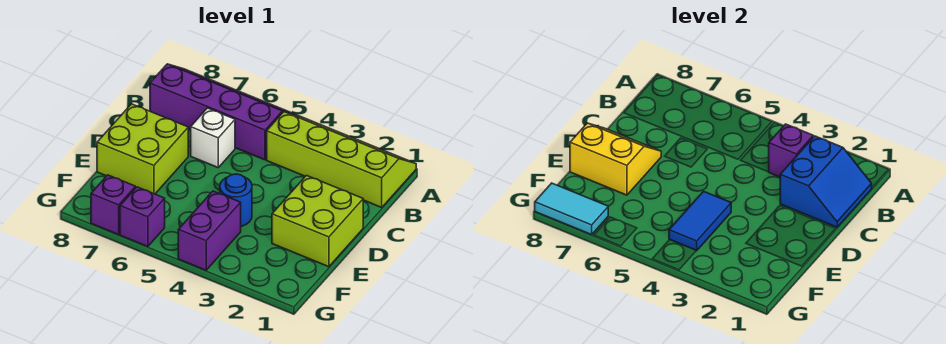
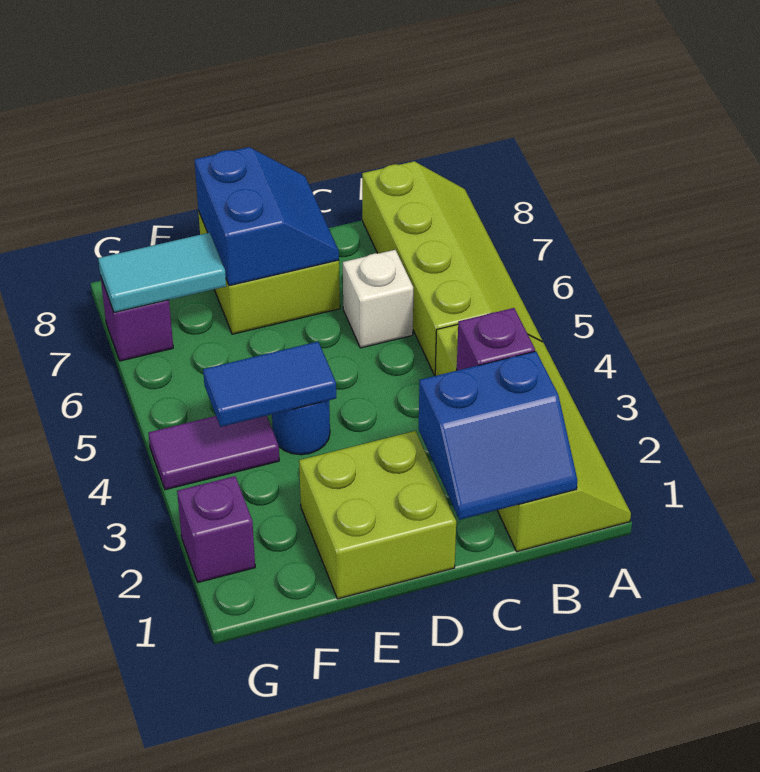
purple slope A5:B8 level 1 top B -> lime slope A5:B8 level 1 top B
yellow slope D7:E8 level 2 top E -> blue slope D7:E8 level 2 top E
purple brick F4:G4 level 1 -> purple tile F4:G4 level 1
purple brick G6 level 1 -> purple brick G2 level 1
cyan tile G7:G8 level 2 -> cyan tile F7:G7 level 2

